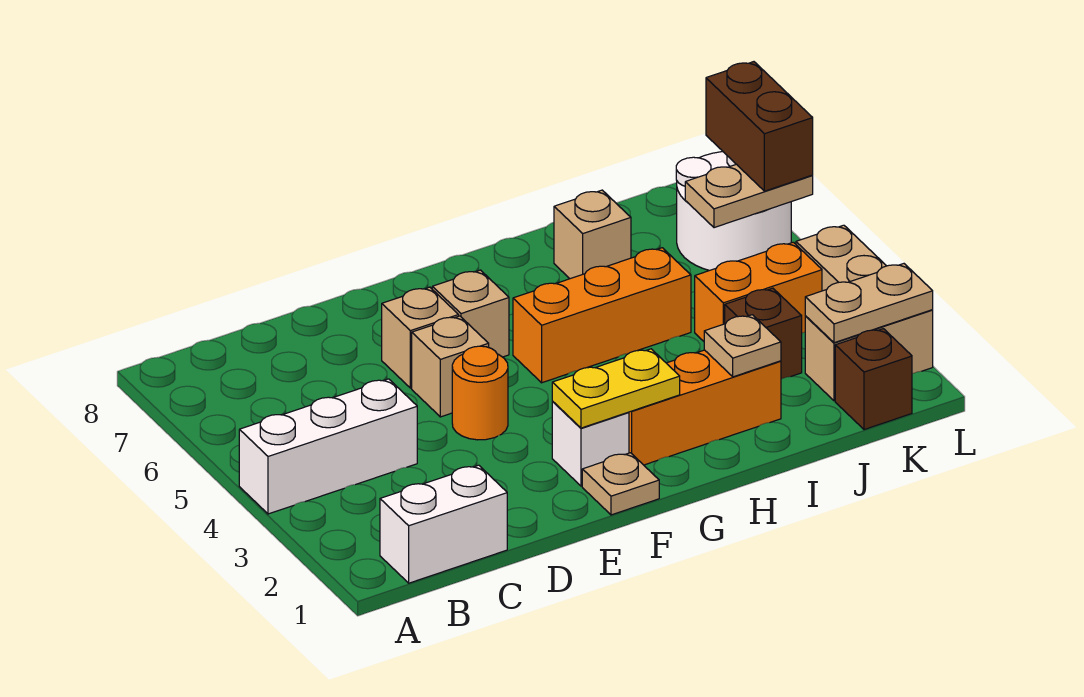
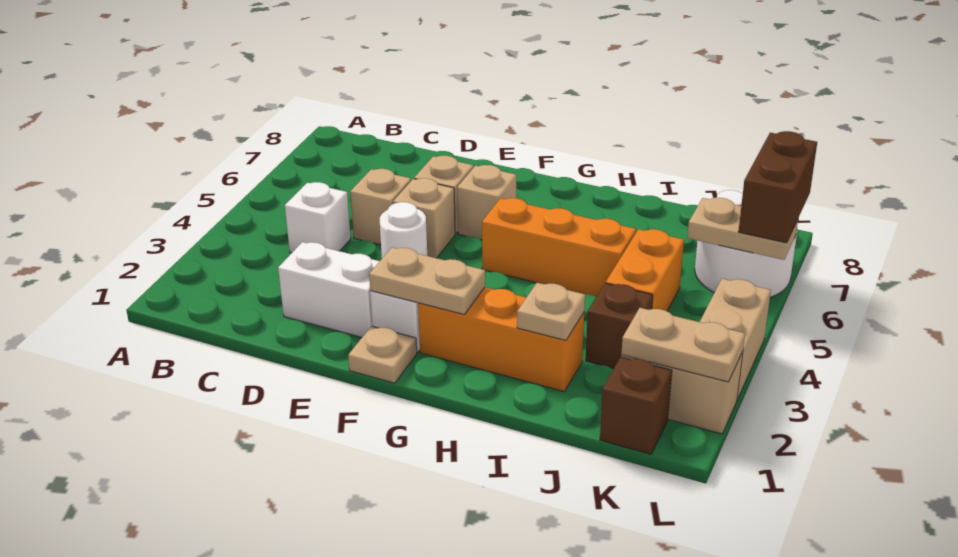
white brick A4:C4 level 1 -> white brick C4 level 1
white brick B1:C1 level 1 -> white brick D2:E2 level 1
orange round brick E4 level 1 -> white round brick E4 level 1
yellow plate F2:G2 level 2 -> tan plate F2:G2 level 2
tan brick I7 level 1 -> tan brick D5 level 1
orange brick J4:K4 level 1 -> orange brick J4:J5 level 1

